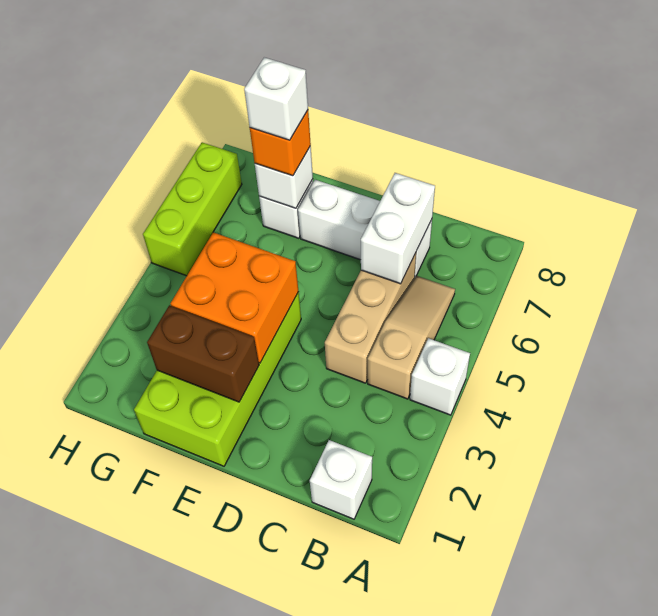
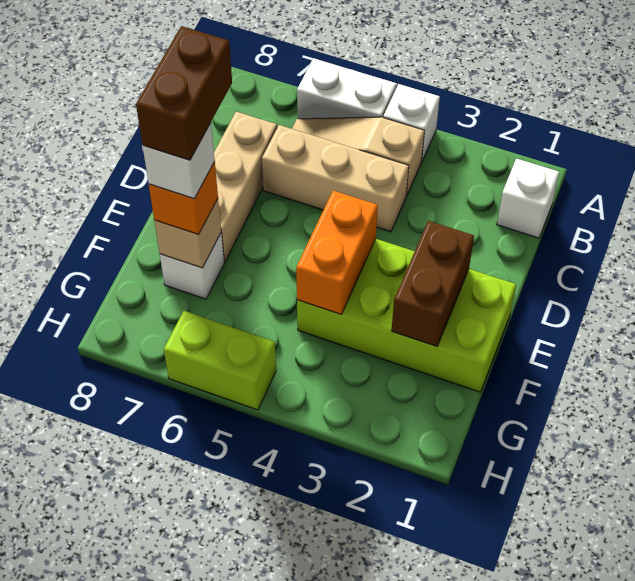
white brick C6:C7 level 2 -> white brick A5:A6 level 1
white brick C7:E7 level 1 -> tan brick C7:E7 level 1
orange brick E3:F4 level 2 -> orange brick E4:F4 level 2
none -> brown brick E7:F7 level 5
white brick F7 level 2 -> tan brick F7 level 2
lime brick H5:H7 level 1 -> lime brick H5:H6 level 1

